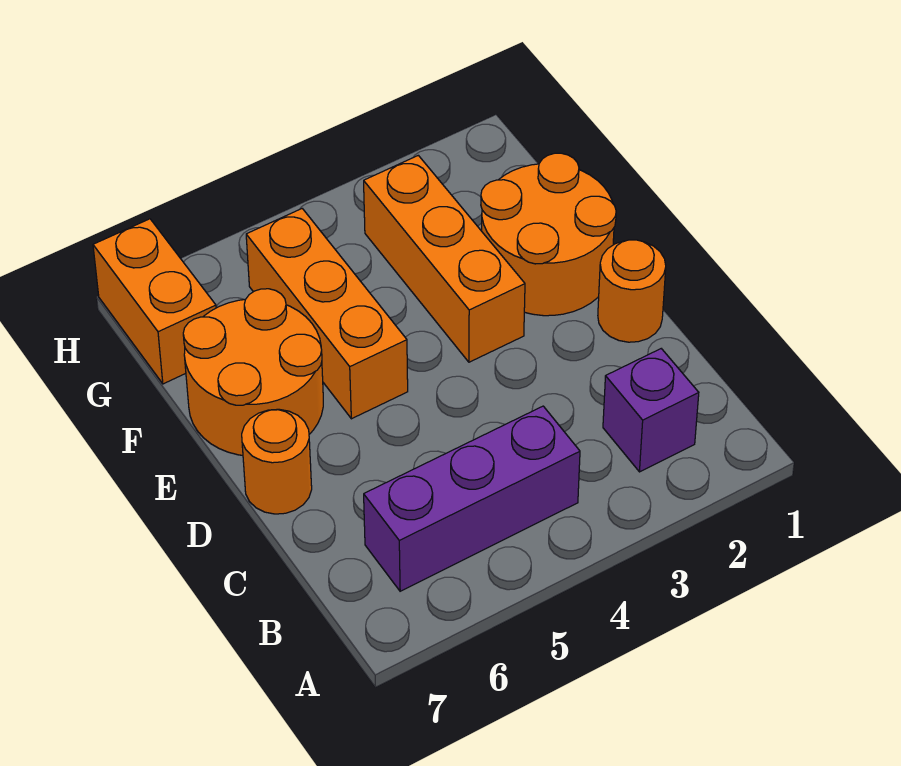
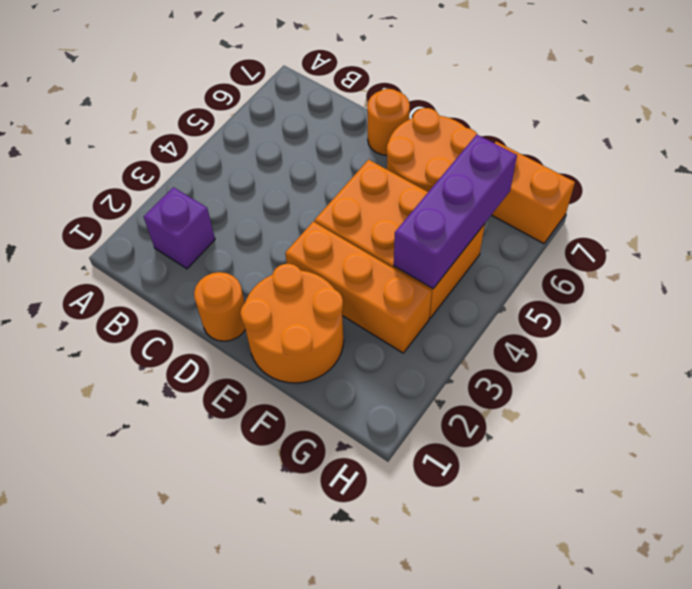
purple brick B4:B6 level 1 -> purple brick G4:G6 level 2
orange brick E5:G5 level 1 -> orange brick E4:G5 level 1

